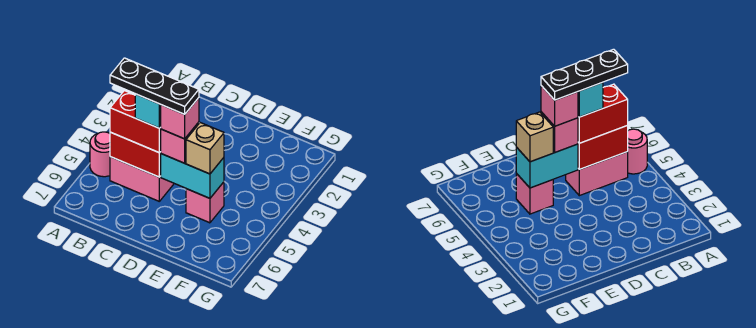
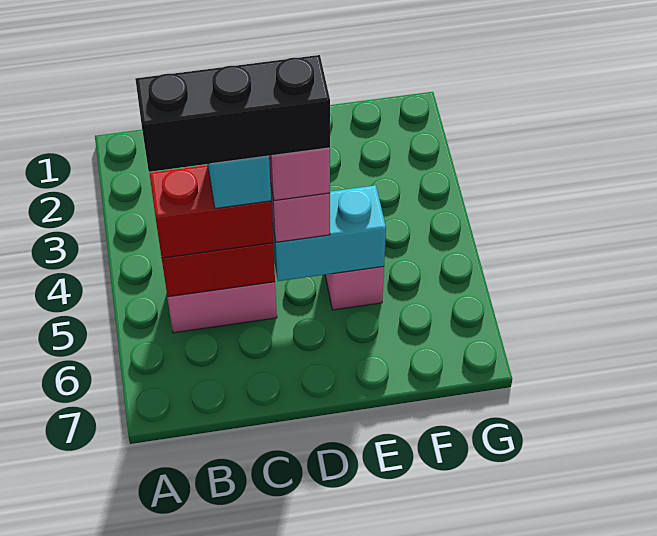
pink round brick A5 level 1 -> none
black plate B5:D5 level 5 -> black brick B5:D5 level 5
tan brick E5 level 3 -> none

